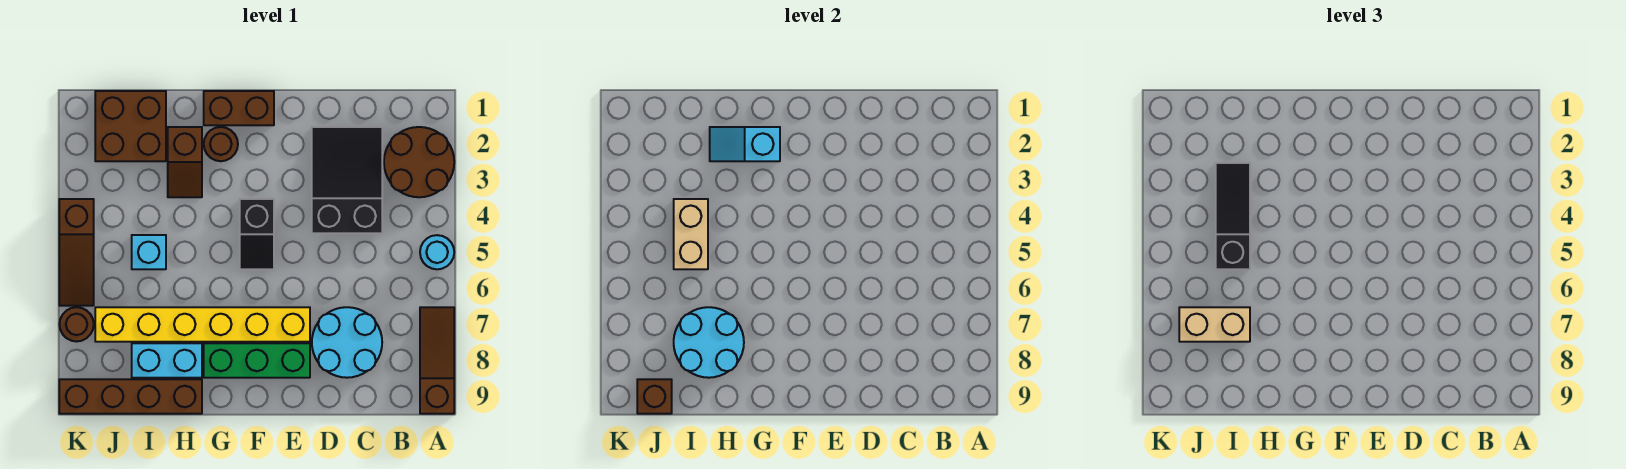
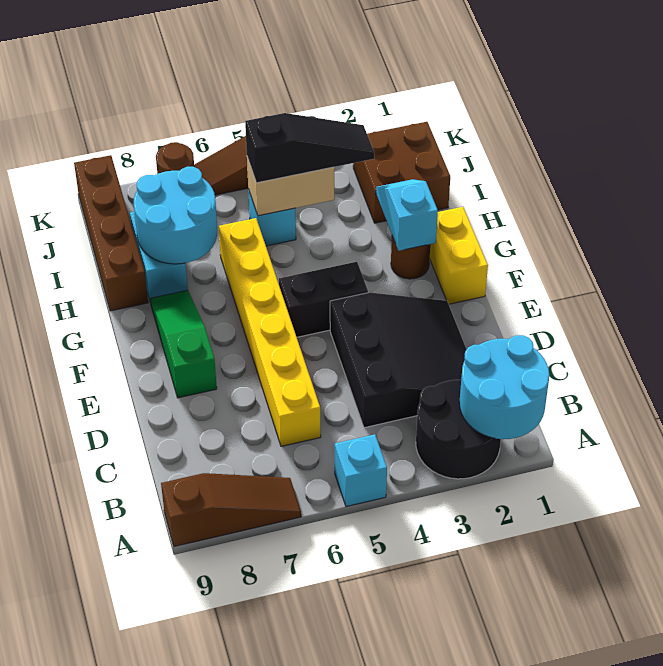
brown round brick A2:B3 level 1 -> black round brick A2:B3 level 1
cyan round brick A5 level 1 -> cyan brick A5 level 1
black slope C2:D4 level 1 top 4 -> black slope C2:E4 level 1 top 4
cyan round brick C7:D8 level 1 -> cyan round brick A1:B2 level 2
yellow brick E7:J7 level 1 -> yellow brick C6:H6 level 1
green brick E8:G8 level 1 -> green slope E8:G8 level 1 top E
brown brick F1:G1 level 1 -> yellow brick F1:G1 level 1
black slope F4:F5 level 1 top 4 -> black brick F4:F5 level 1
brown slope H2:H3 level 1 top 2 -> none
tan brick I7:J7 level 3 -> none
brown brick J9 level 2 -> none

